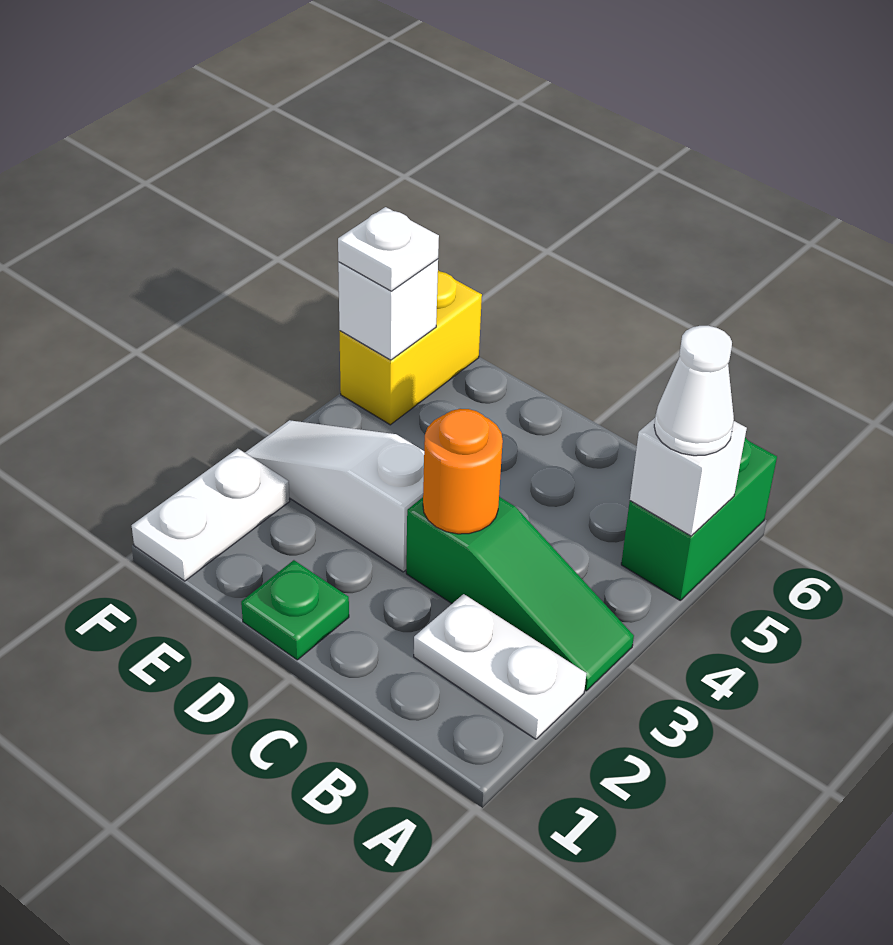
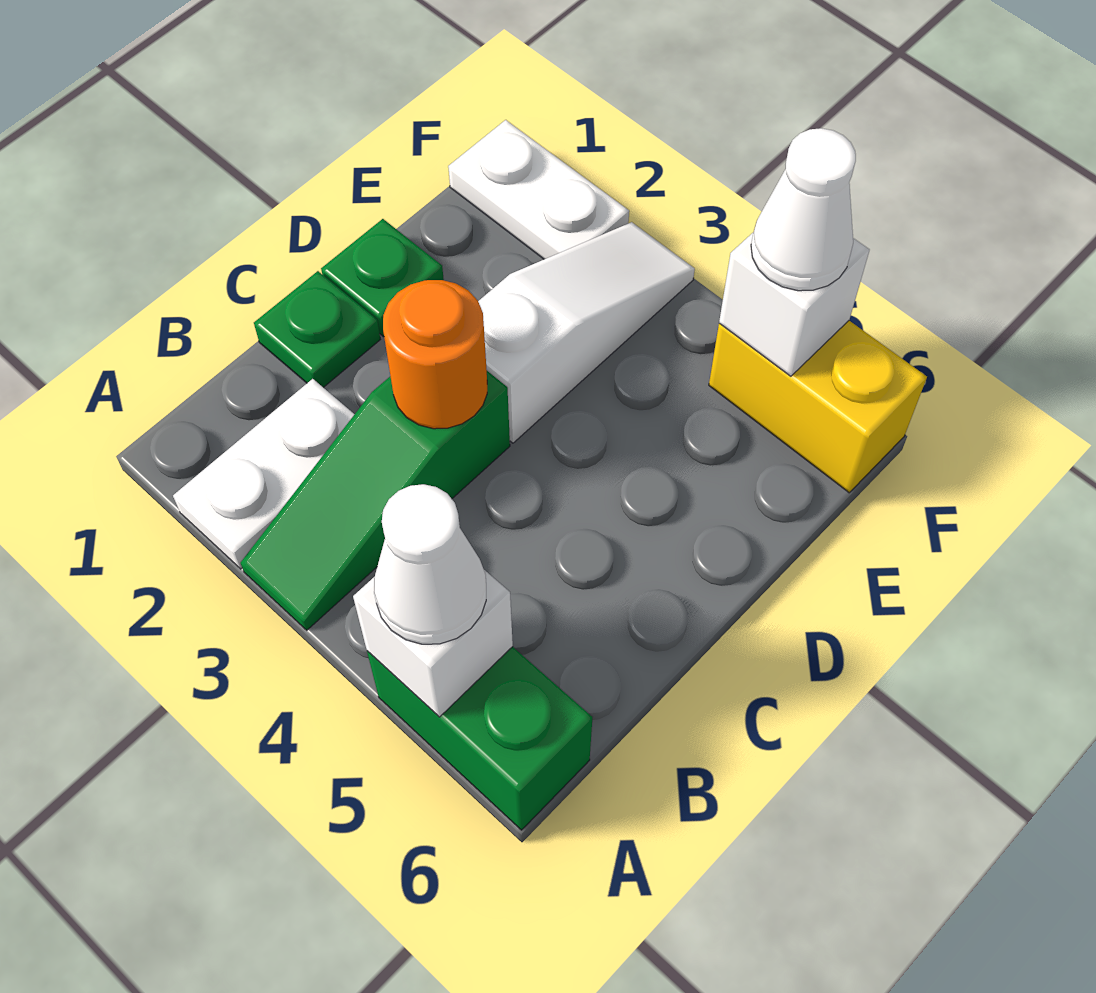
none -> green plate C1 level 1
white plate F5 level 3 -> white cone F5 level 3

